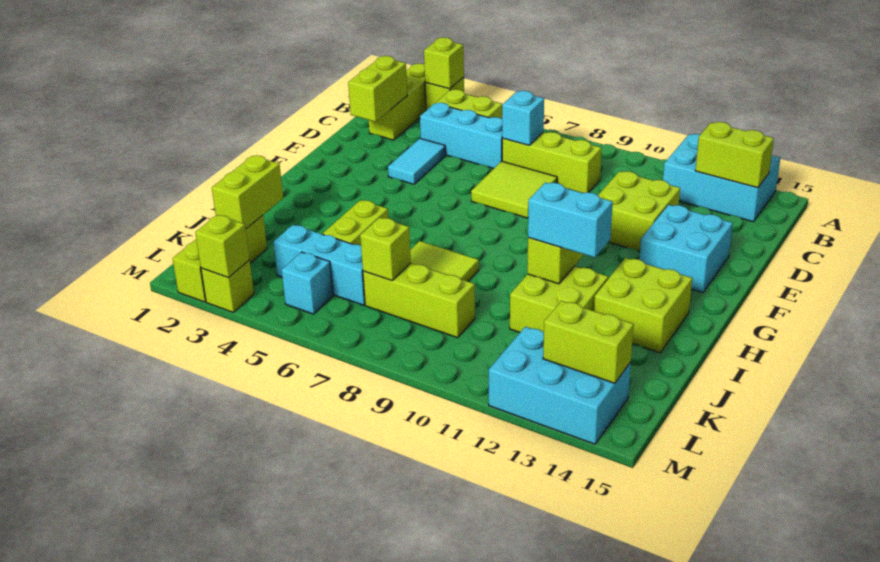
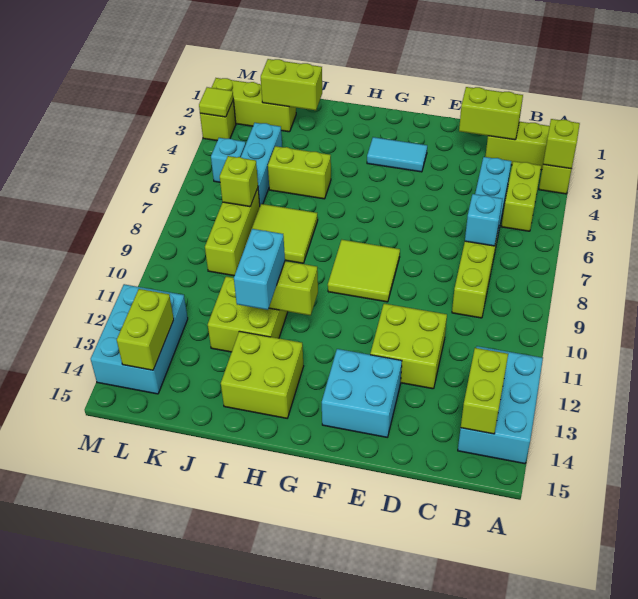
cyan tile D4:E4 level 1 -> cyan tile F3:G3 level 1
lime tile D7:E8 level 1 -> lime tile F8:G9 level 1
lime brick M3 level 2 -> lime tile M3 level 2

